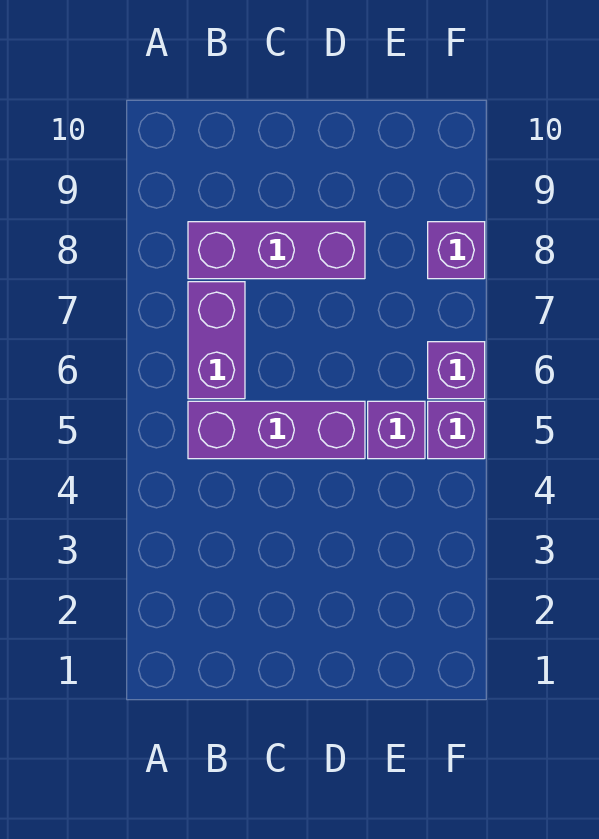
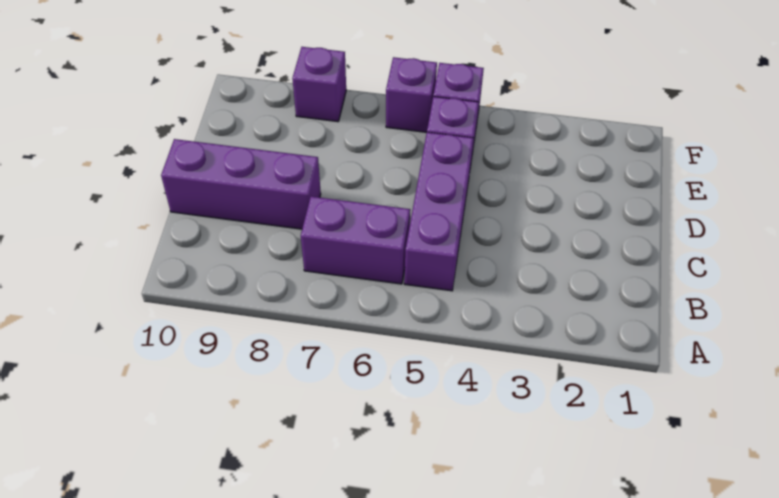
purple brick B8:D8 level 1 -> purple brick C8:C10 level 1

